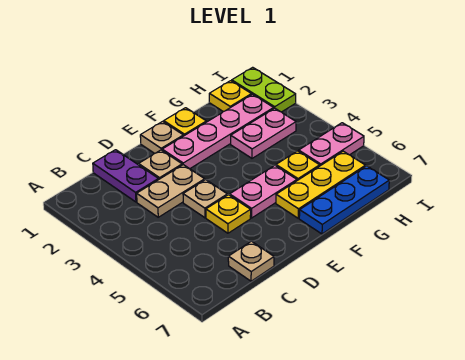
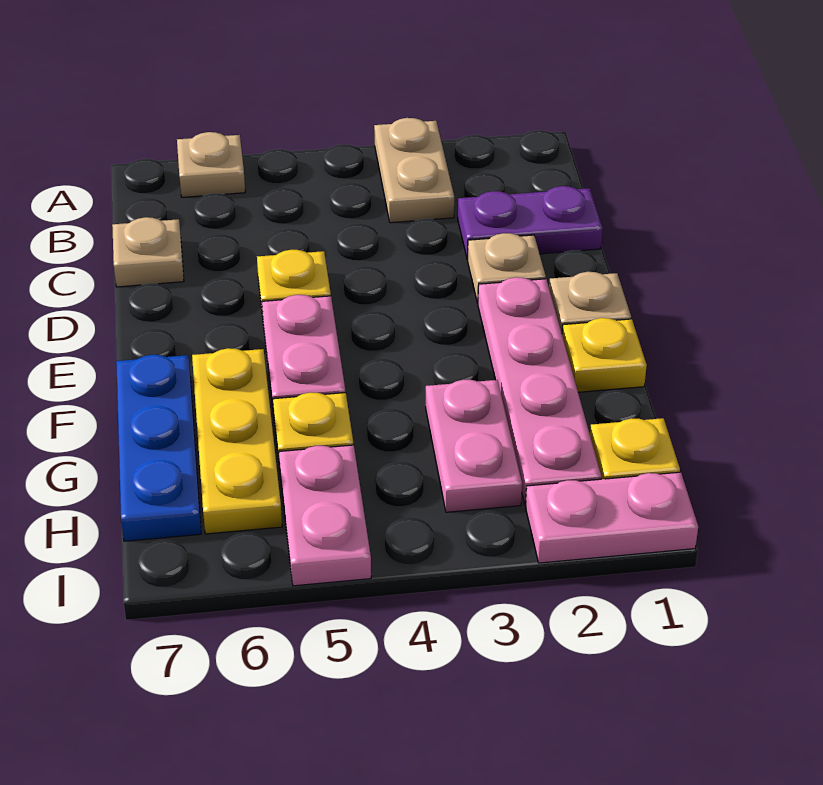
tan plate C3:D3 level 1 -> tan plate A3:B3 level 1
tan plate D4 level 1 -> tan plate A6 level 1
lime plate I1:I2 level 1 -> pink plate I1:I2 level 1

